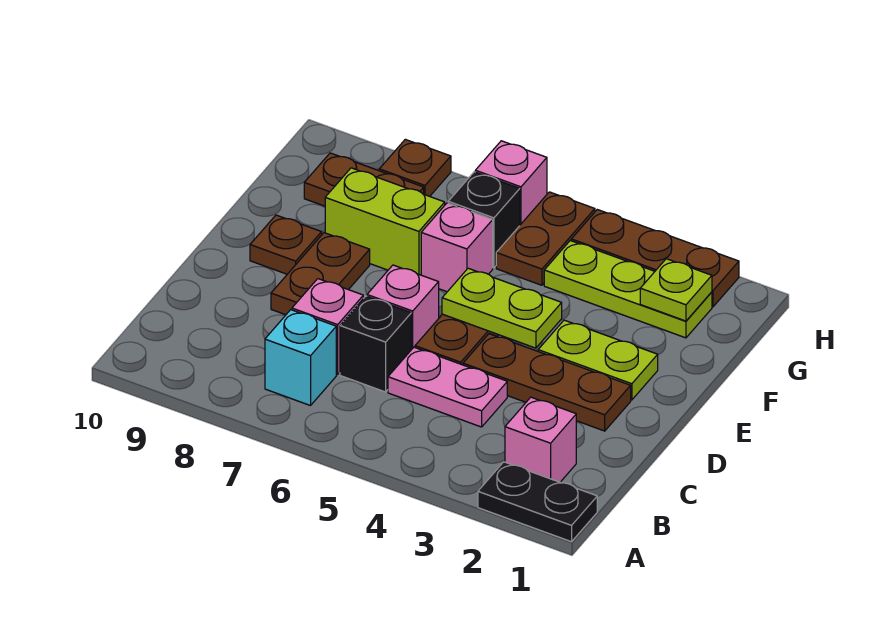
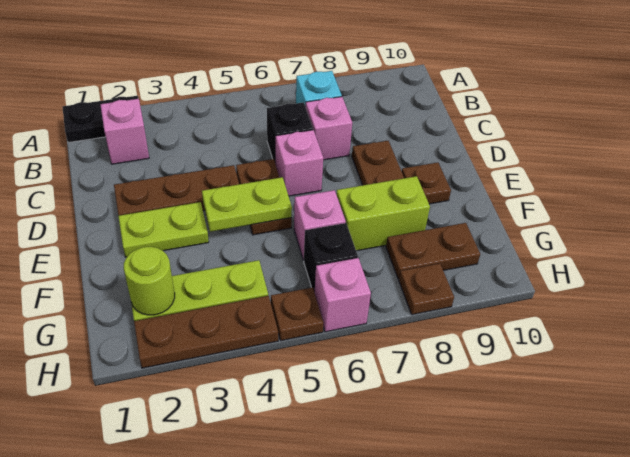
pink plate C4:C5 level 1 -> none
lime plate G2 level 2 -> lime round brick G2 level 2
brown plate G5:H5 level 1 -> brown plate H5 level 1

